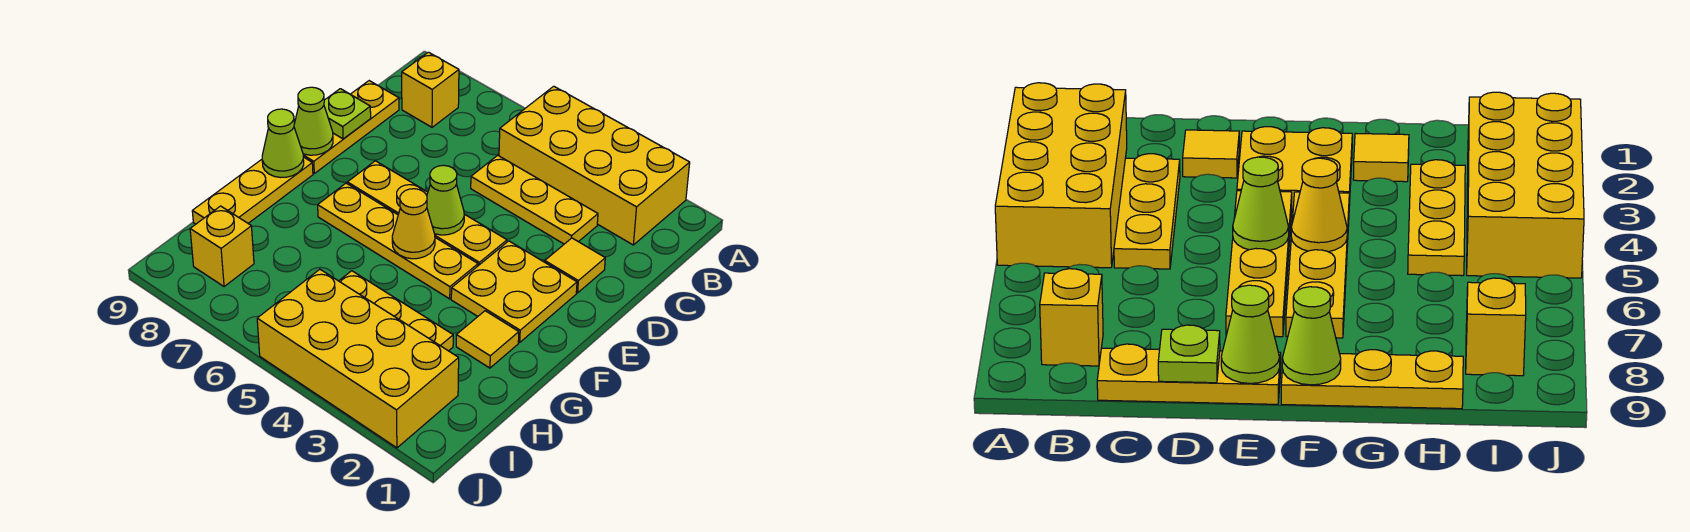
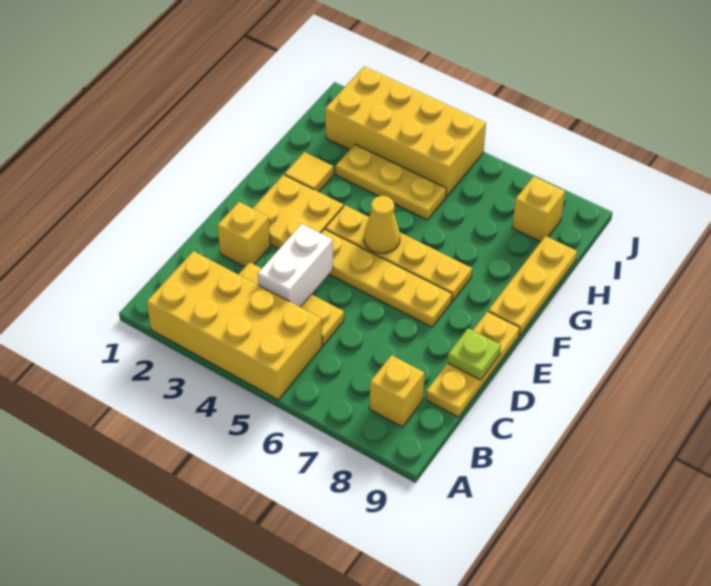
none -> white brick C4:D4 level 2
yellow tile D2 level 1 -> yellow brick D2 level 1
lime cone E5 level 2 -> none
lime cone E9 level 2 -> none
lime cone F9 level 2 -> none

